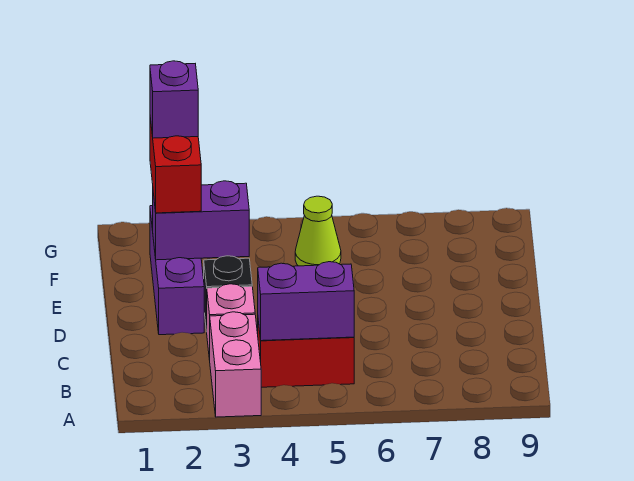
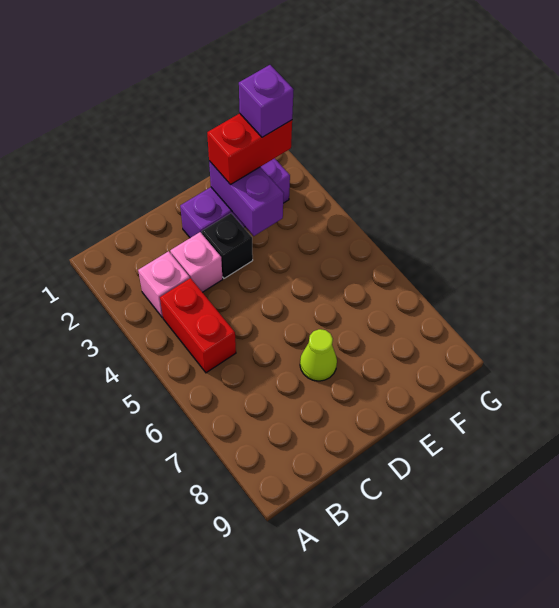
pink brick A3:B3 level 1 -> pink brick B3 level 1
purple brick B4:B5 level 2 -> none
lime cone F5 level 1 -> lime cone D7 level 1

